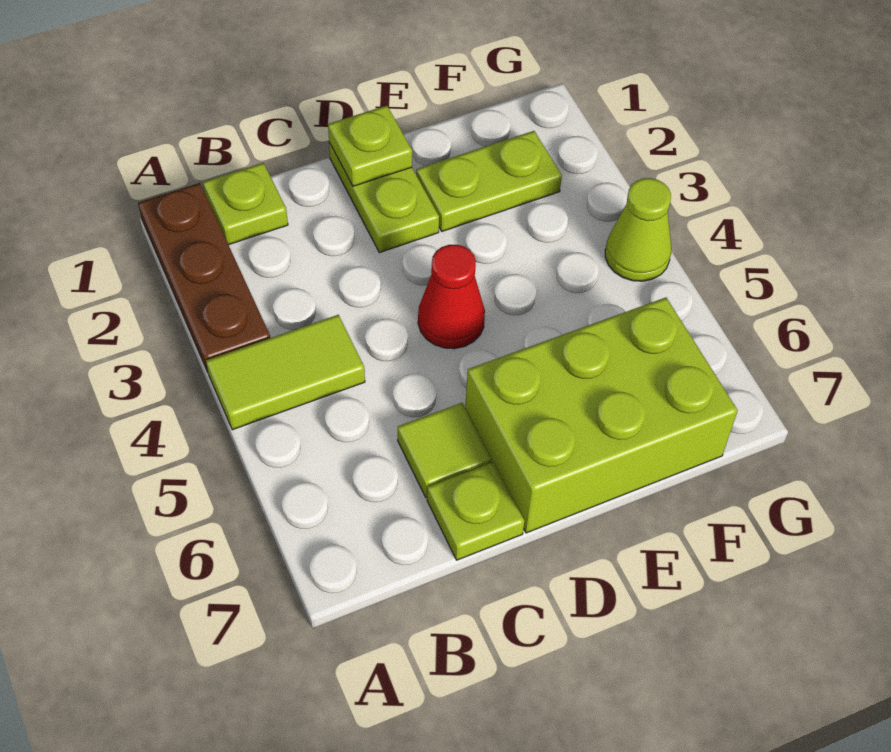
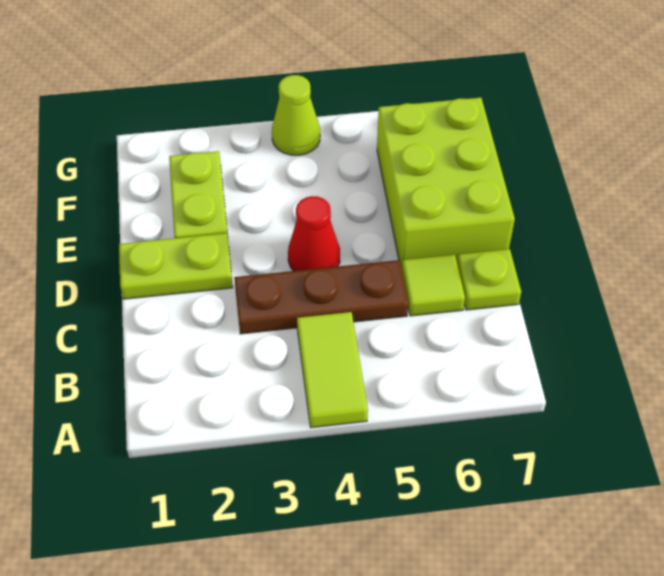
brown plate A1:A3 level 1 -> brown plate C3:C5 level 1
lime plate B1 level 1 -> none
lime plate D1 level 2 -> none

